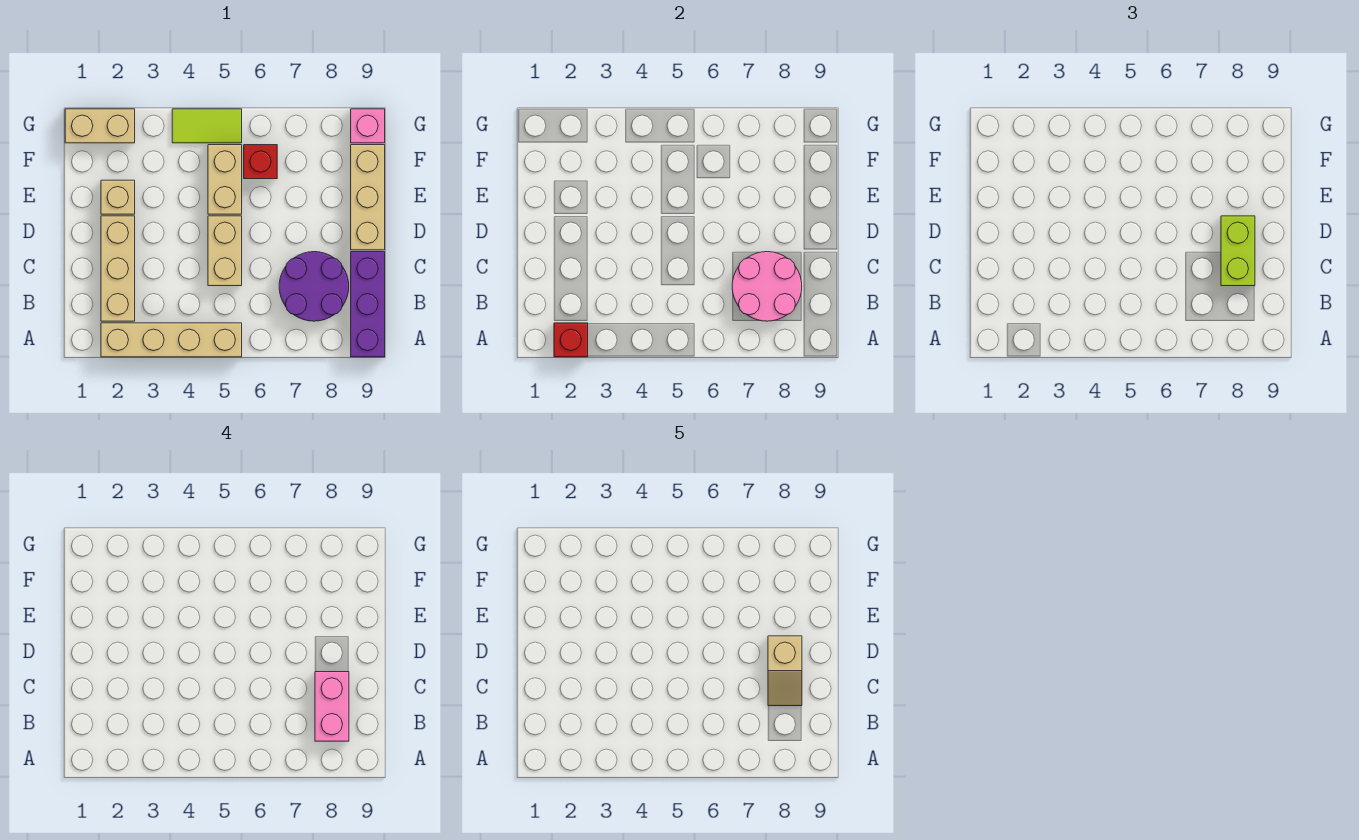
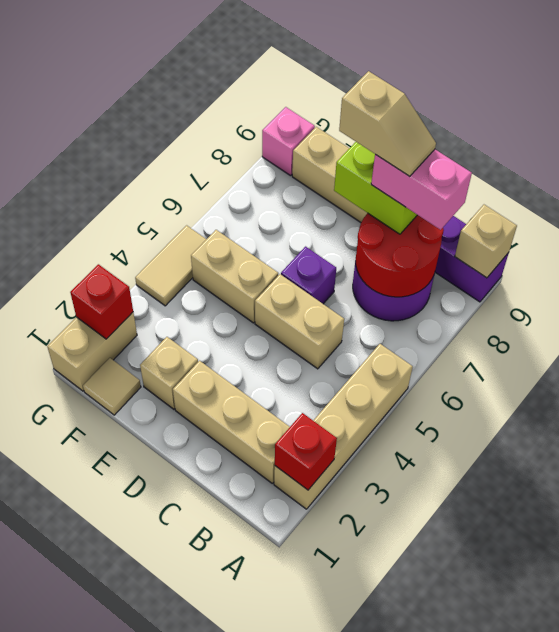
none -> tan brick A9 level 2
pink round brick B7:C8 level 2 -> red round brick B7:C8 level 2
none -> purple brick D6 level 1
none -> tan tile F1 level 1
red brick F6 level 1 -> red brick G2 level 2
lime tile G4:G5 level 1 -> tan tile G4:G5 level 1

